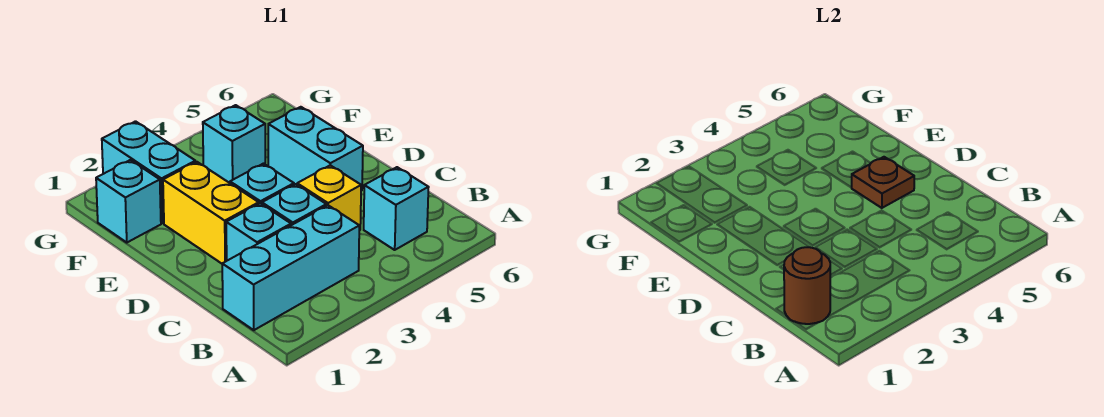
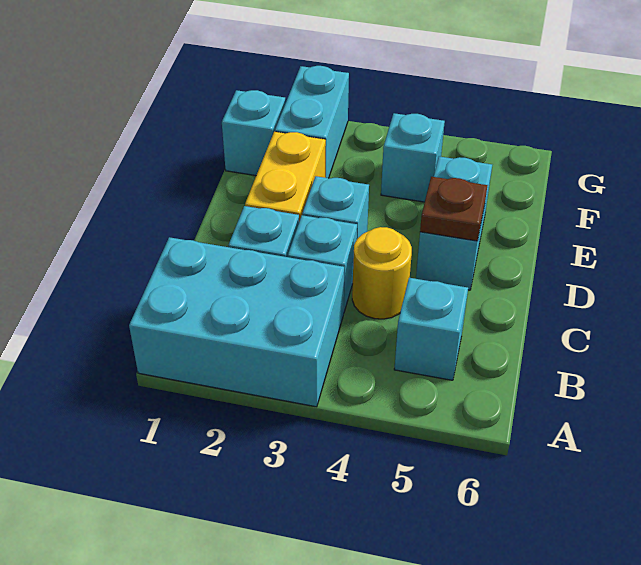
cyan brick B1:B3 level 1 -> cyan brick A1:B3 level 1
brown round brick B1 level 2 -> none
yellow brick C4 level 1 -> yellow round brick C4 level 1

